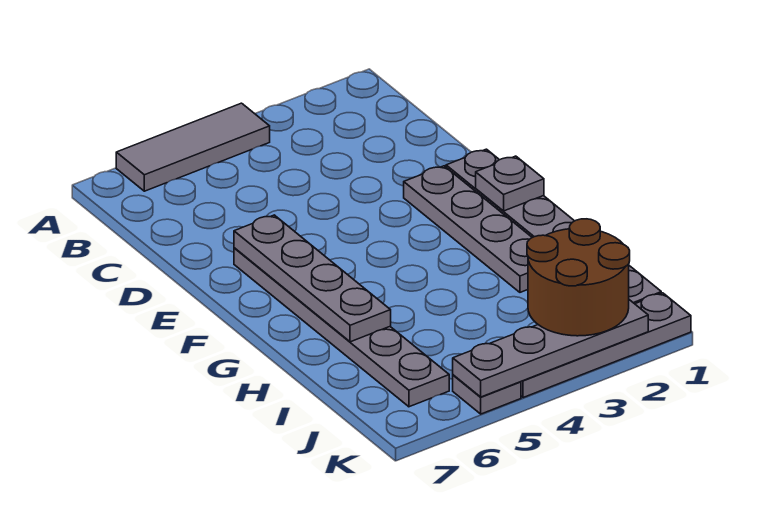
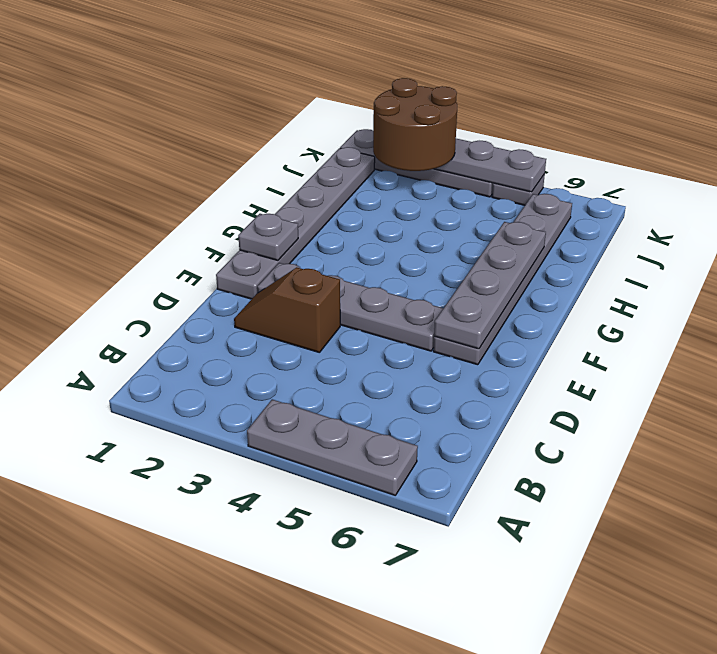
grey tile A4:A6 level 1 -> grey plate A4:A6 level 1
none -> brown slope D2:D3 level 1 top 3
grey plate E2:H2 level 1 -> grey plate E2:E5 level 1

